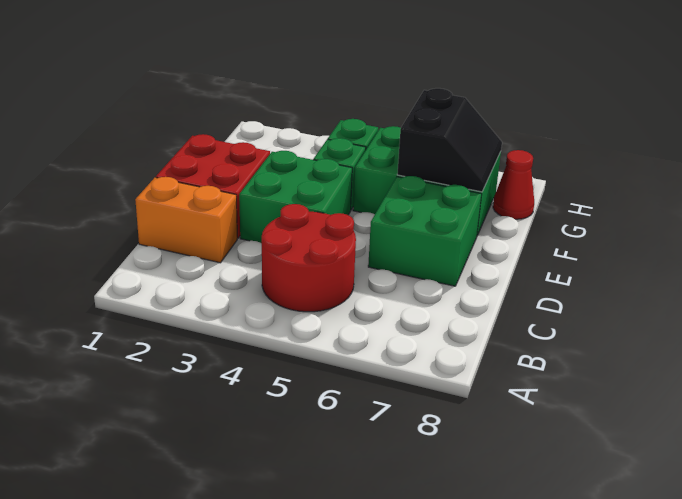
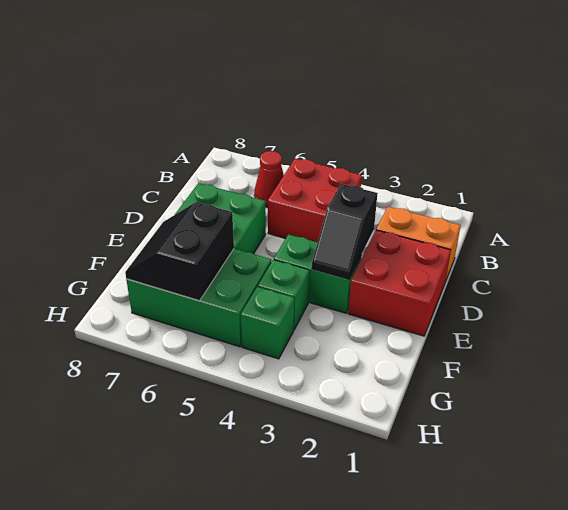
red round brick B4:C5 level 1 -> red brick B4:C5 level 1
green brick D3:E4 level 1 -> green brick E3:E4 level 1
none -> black slope D3:E3 level 2 top D
red cone G8 level 1 -> red cone B6 level 1

